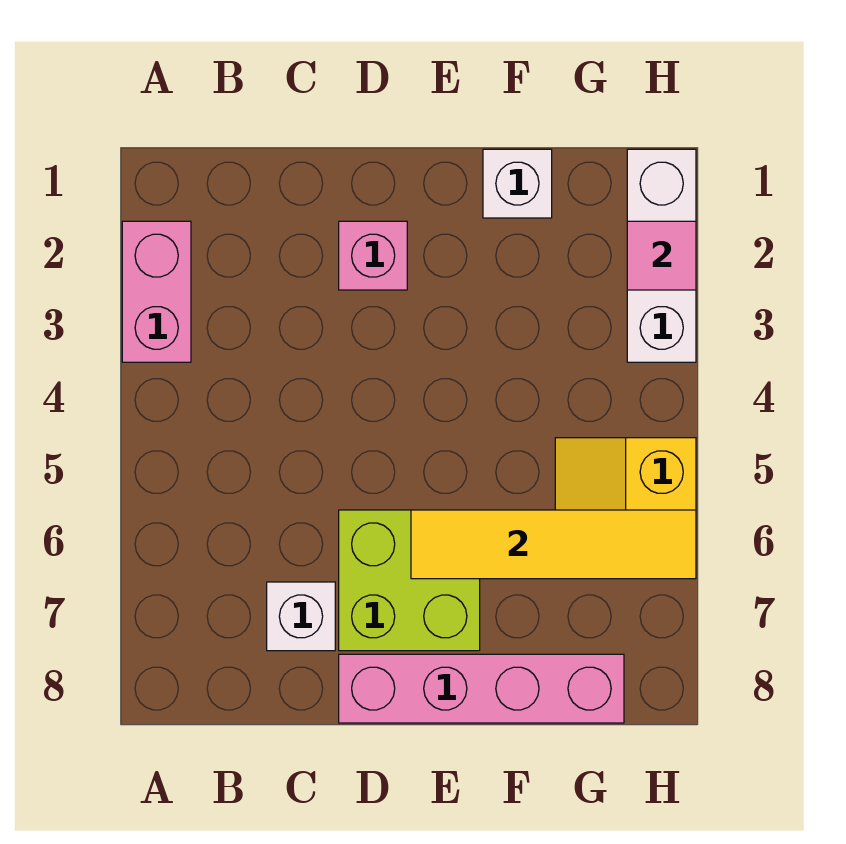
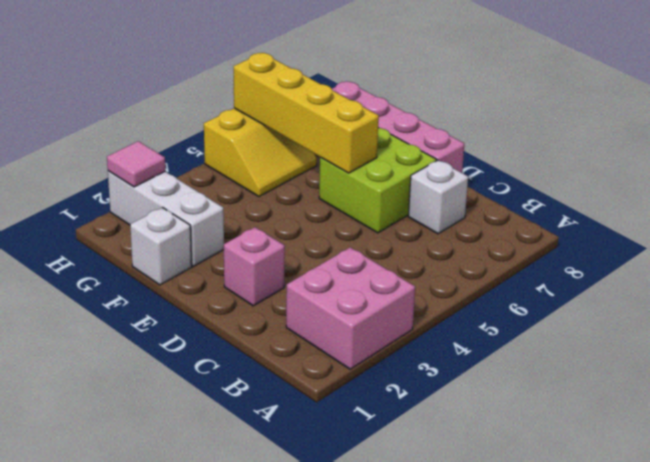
pink brick A2:A3 level 1 -> pink brick A2:B3 level 1
yellow tile E6:H6 level 2 -> yellow brick E6:H6 level 2
white brick H1:H3 level 1 -> white brick F2:H2 level 1

